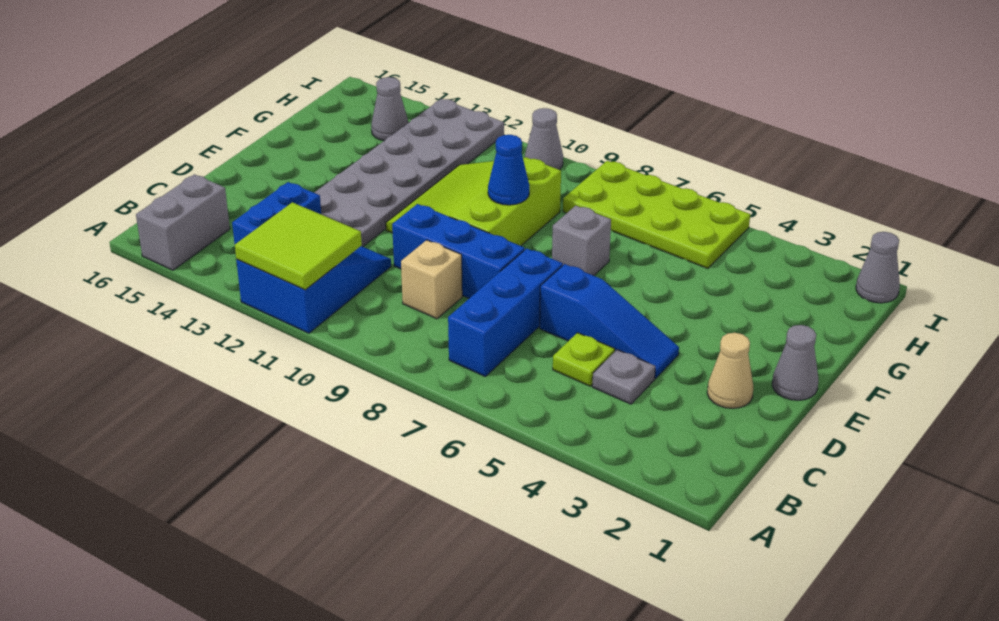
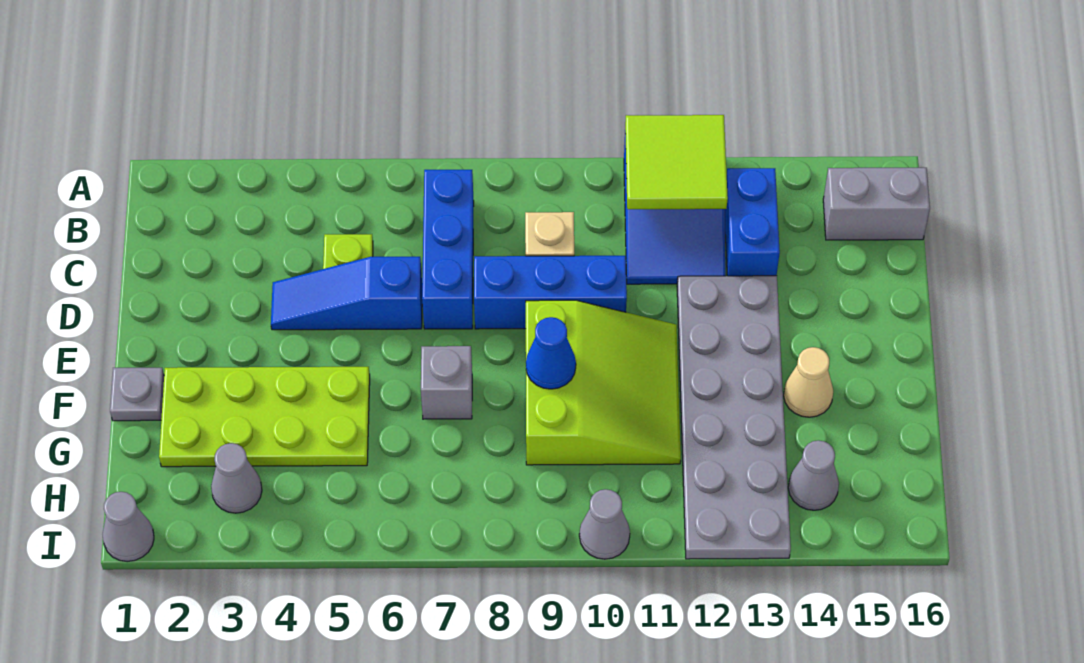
grey brick A15:B15 level 1 -> grey brick B15:B16 level 1
grey plate C4 level 1 -> grey plate F1 level 1
tan cone D2 level 1 -> tan cone F14 level 1
grey cone E1 level 1 -> grey cone H3 level 1
lime plate H5:I8 level 1 -> lime plate F2:G5 level 1

